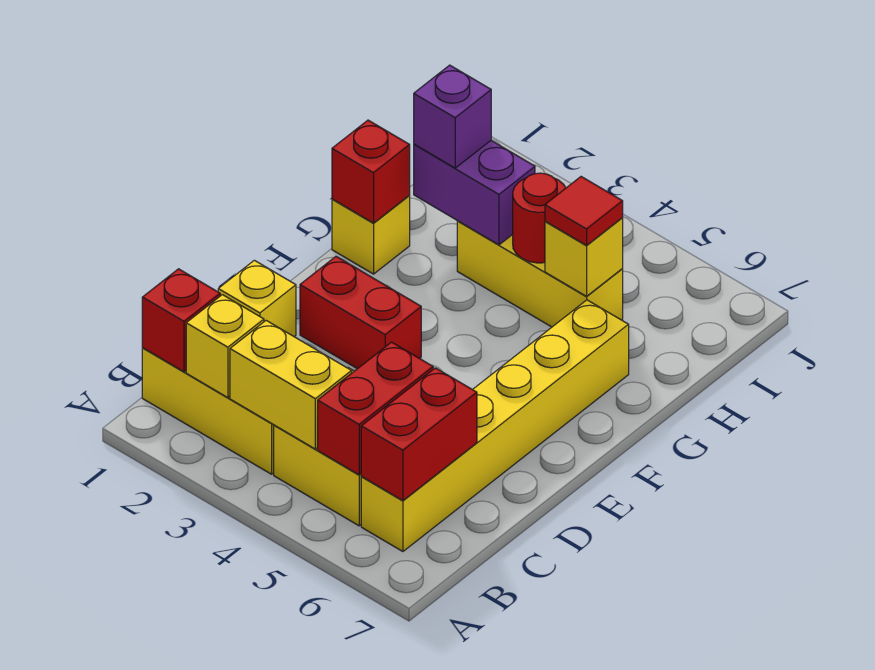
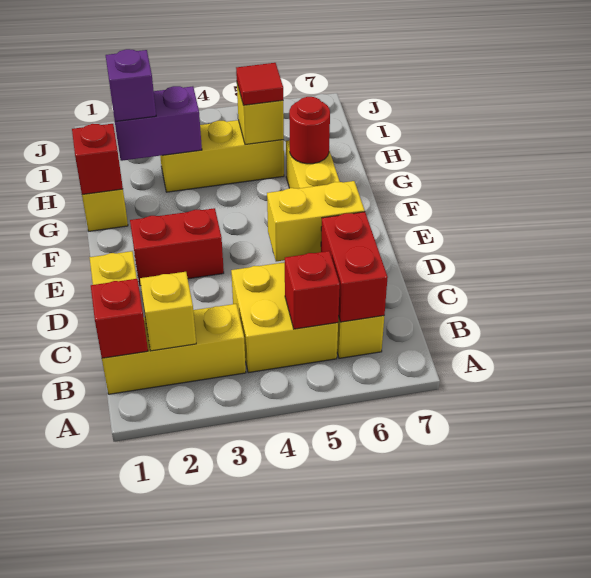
yellow brick B3:B4 level 2 -> yellow brick D5:D6 level 2
red brick B5:C5 level 2 -> red brick B5 level 2
red round brick H4 level 2 -> red round brick G6 level 2

